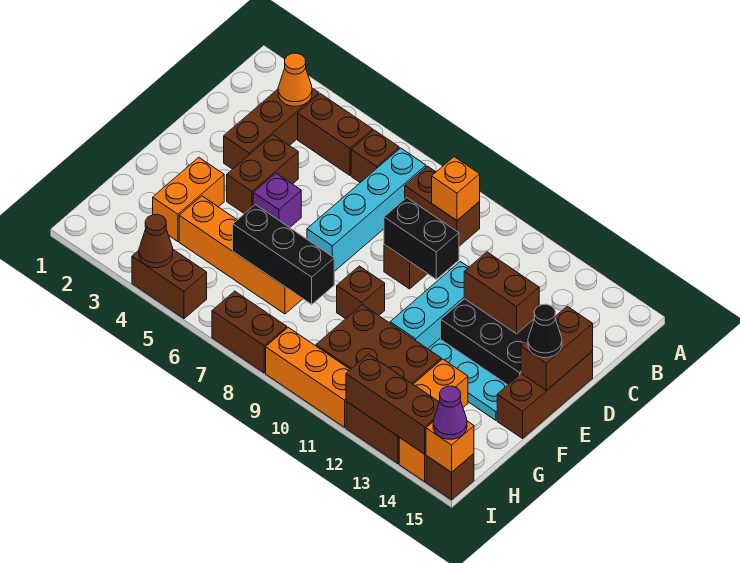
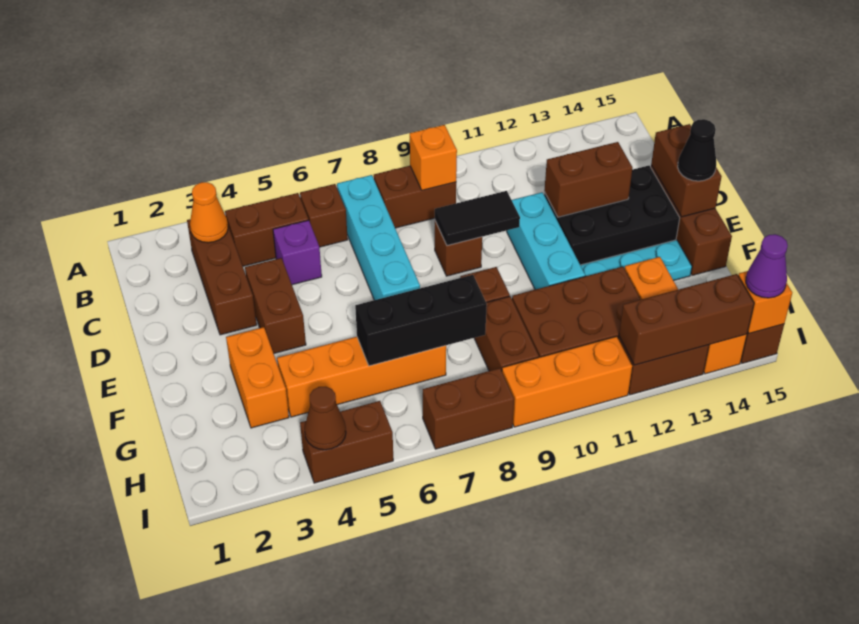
black brick D9:D10 level 2 -> black tile D9:D10 level 2
purple brick E5 level 1 -> purple brick C5 level 1
none -> brown brick G9:H9 level 1

